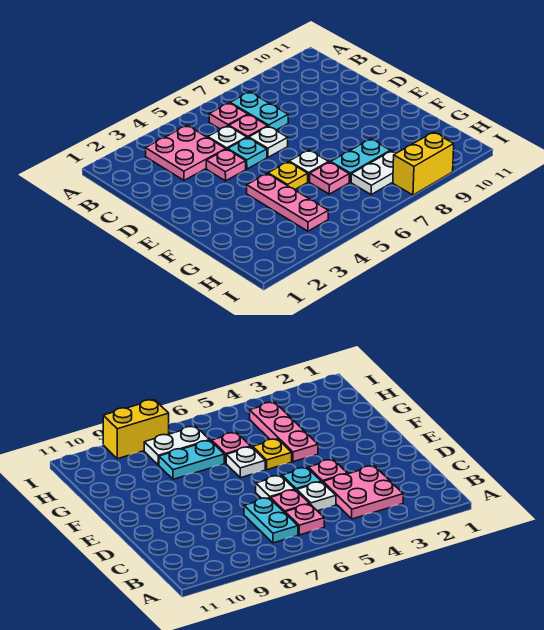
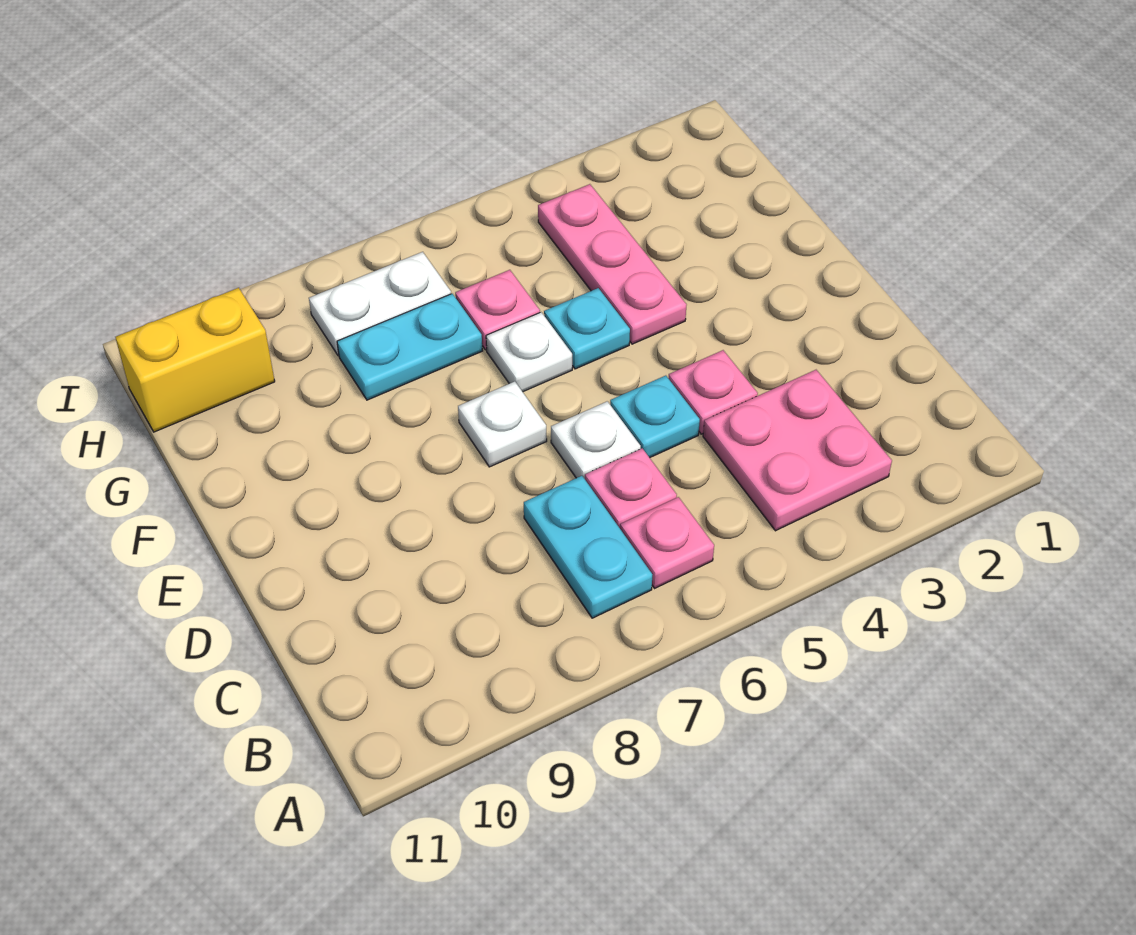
white plate C5 level 1 -> white plate E7 level 1
yellow plate F5 level 1 -> cyan plate F5 level 1
yellow brick I8:I9 level 1 -> yellow brick H10:H11 level 1

